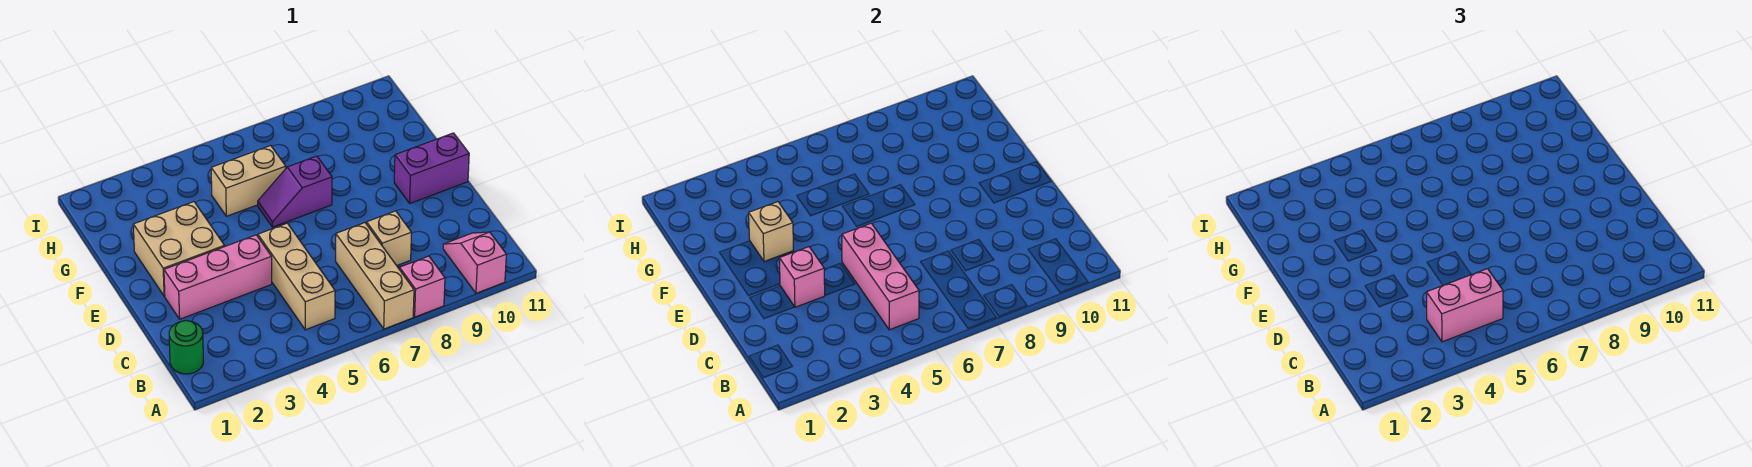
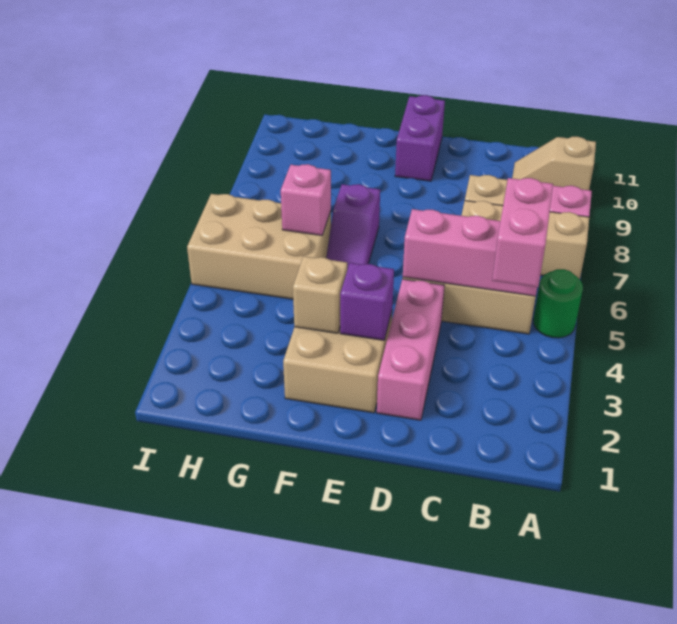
pink slope A10:B10 level 1 top A -> tan slope A10:B10 level 1 top A
green round brick B1 level 1 -> green round brick A5 level 1
pink brick D3 level 2 -> pink brick G6 level 2
none -> purple brick E3 level 2
tan brick G5:G6 level 1 -> tan brick G5:I6 level 1

